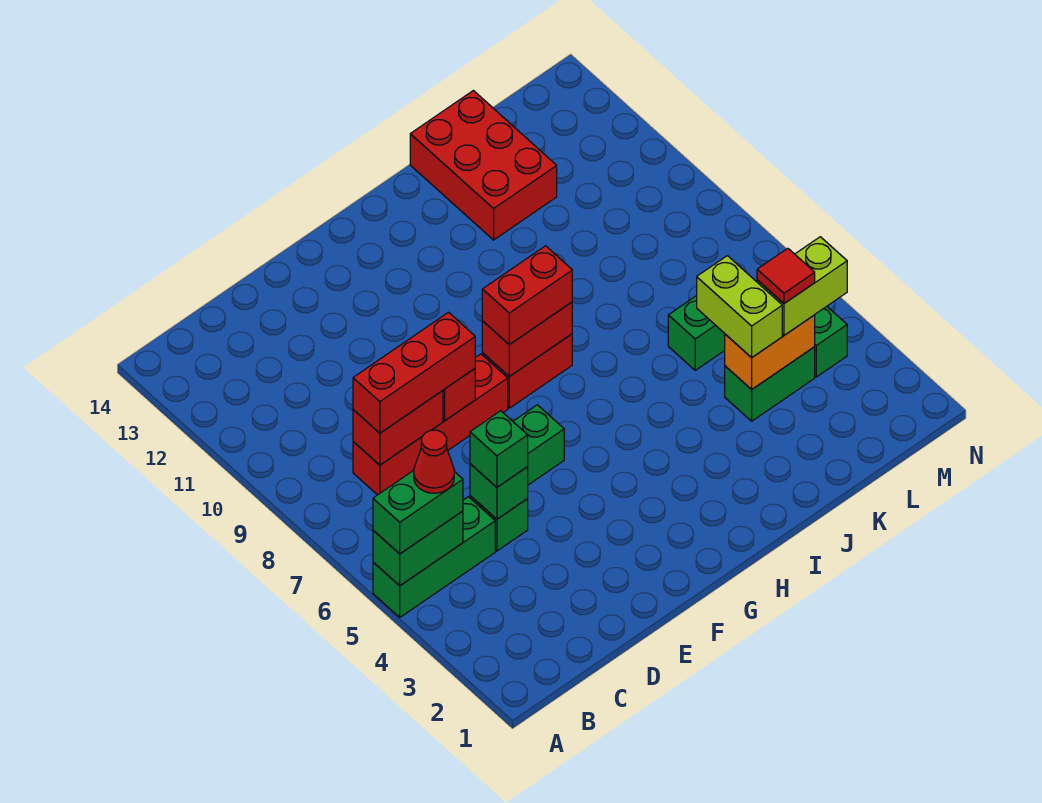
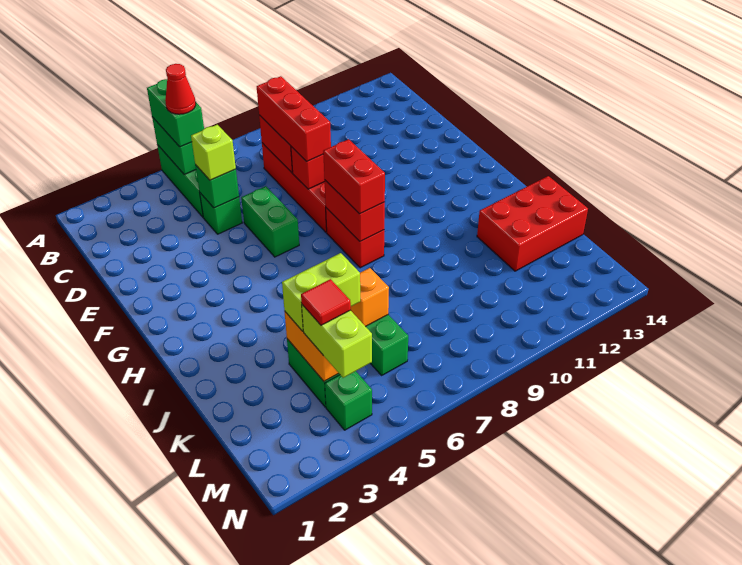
green brick D5 level 3 -> lime brick D5 level 3
none -> orange brick K6 level 2

